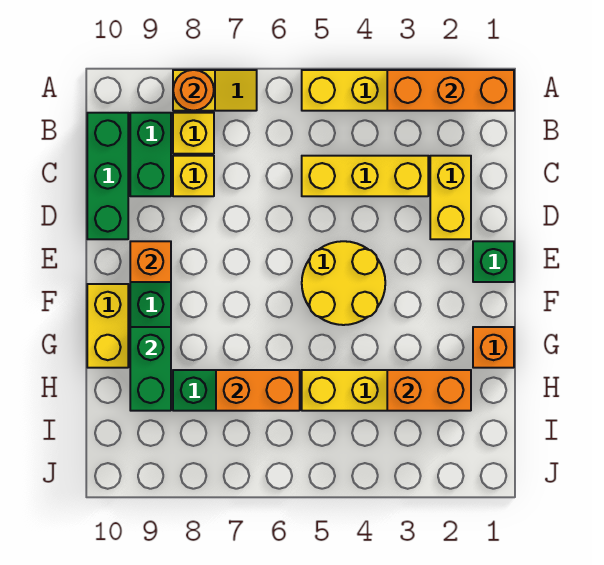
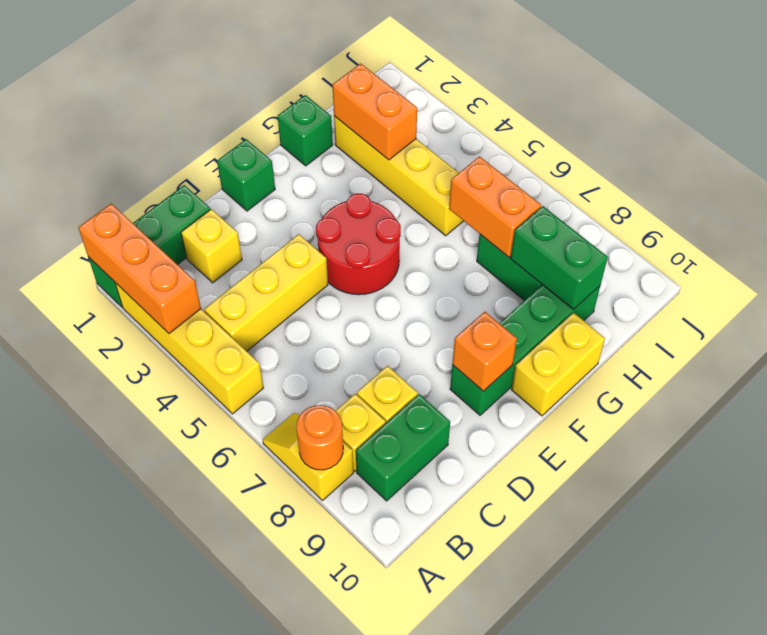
green brick B10:D10 level 1 -> green brick A1:C1 level 1
yellow brick C2:D2 level 1 -> yellow brick C2 level 1
yellow brick C3:C5 level 1 -> yellow brick B4:D4 level 1
yellow round brick E4:F5 level 1 -> red round brick E4:F5 level 1
orange brick G1 level 1 -> green brick G1 level 1
green brick G9:H9 level 2 -> green brick H8:H9 level 2

